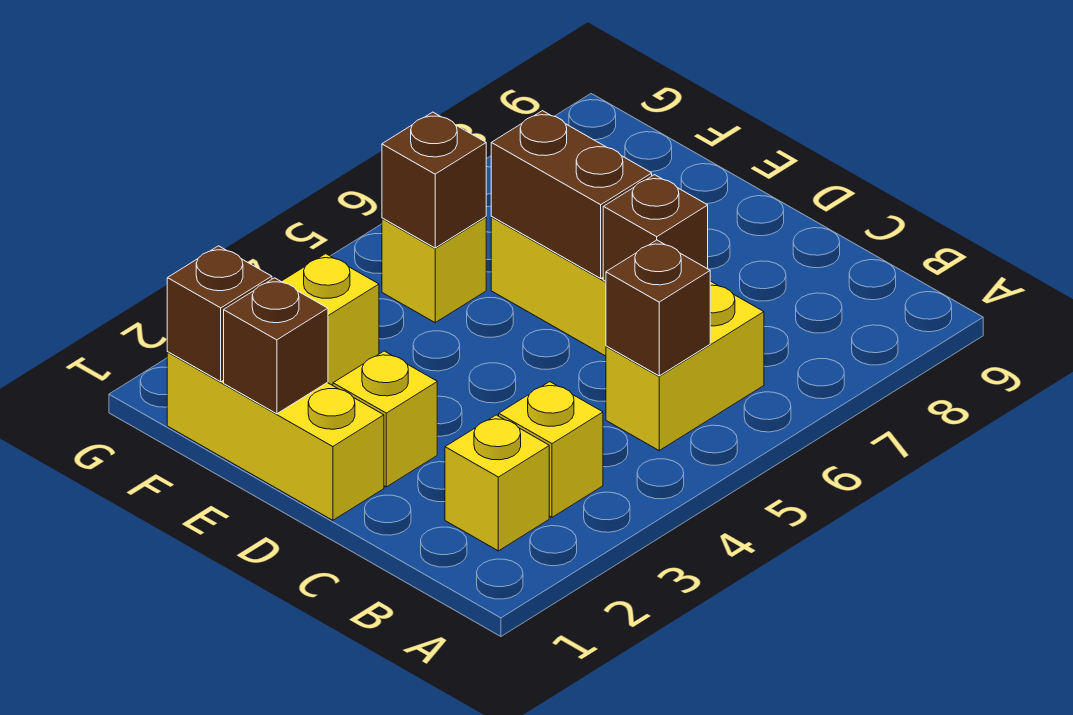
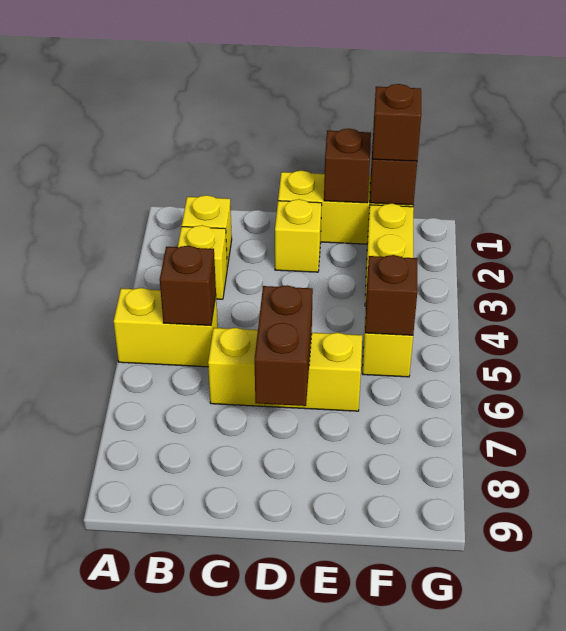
yellow brick B5:B6 level 1 -> yellow brick A5:B5 level 1
brown brick C6 level 2 -> brown brick F1 level 3
brown brick D6:E6 level 2 -> brown brick D6:D7 level 2

